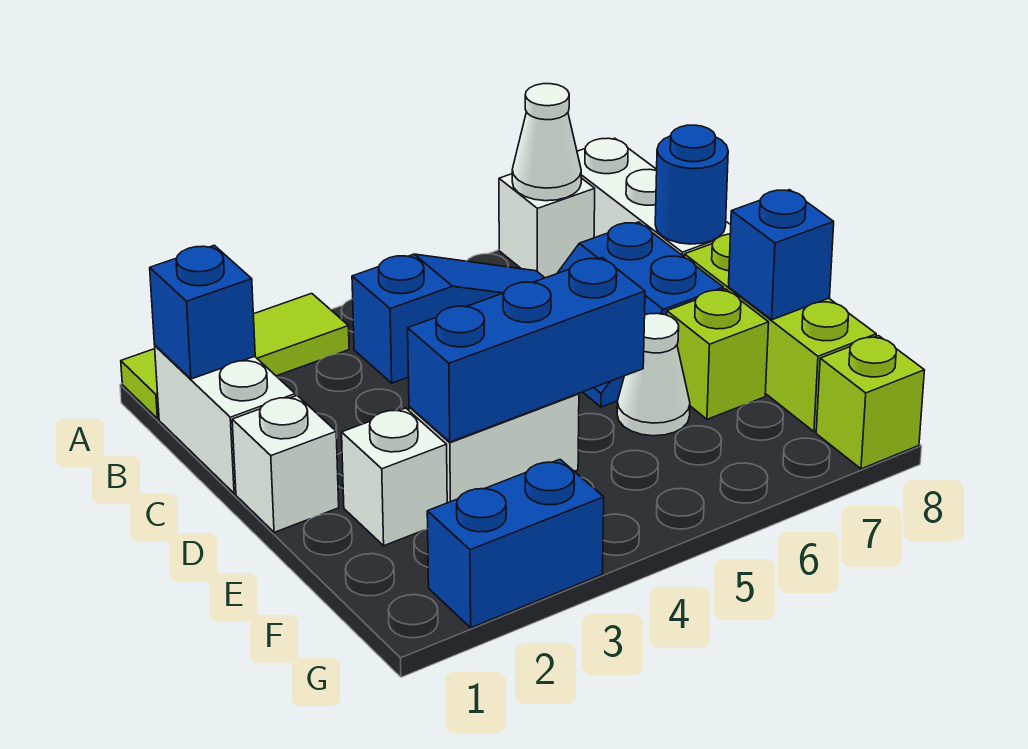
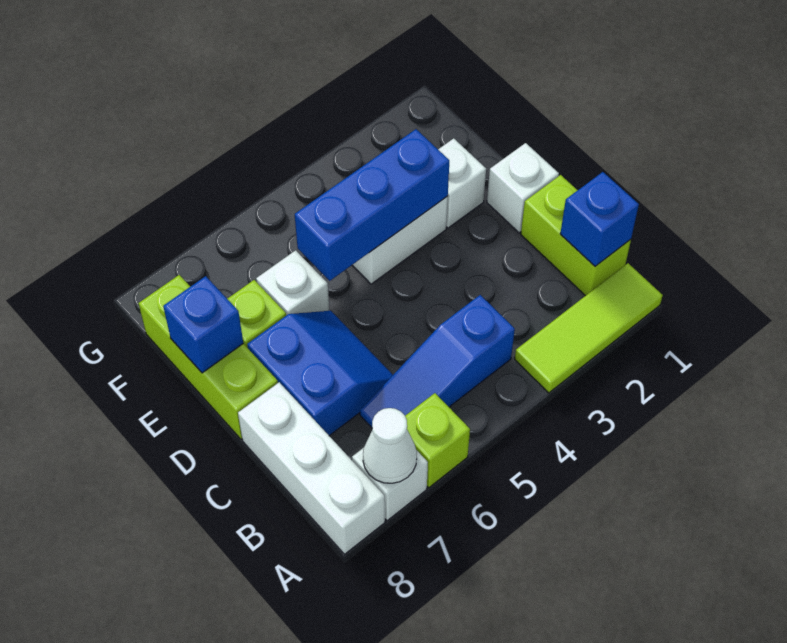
white brick B1:C1 level 1 -> lime brick B1:C1 level 1
blue round brick C8 level 2 -> none
white cone E6 level 1 -> white brick E6 level 1
blue brick G2:G3 level 1 -> none
lime brick G8 level 1 -> lime brick A6 level 1

